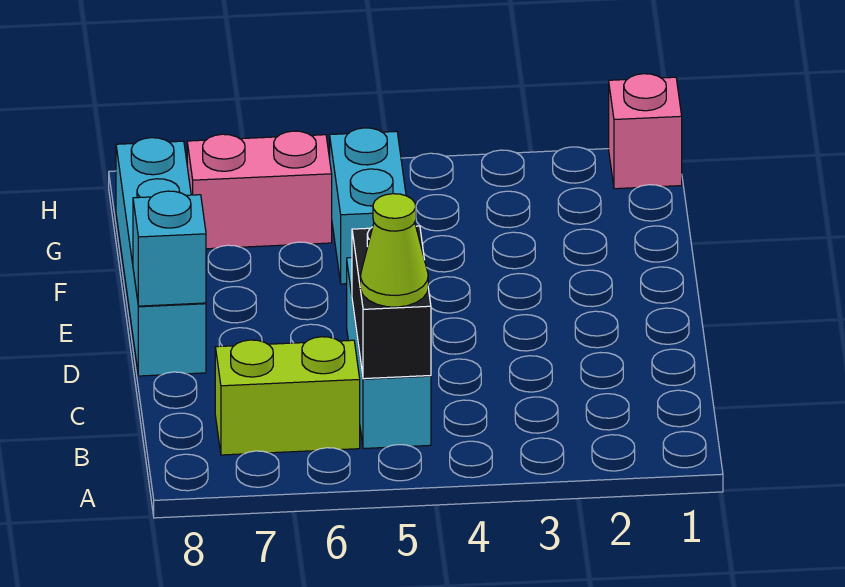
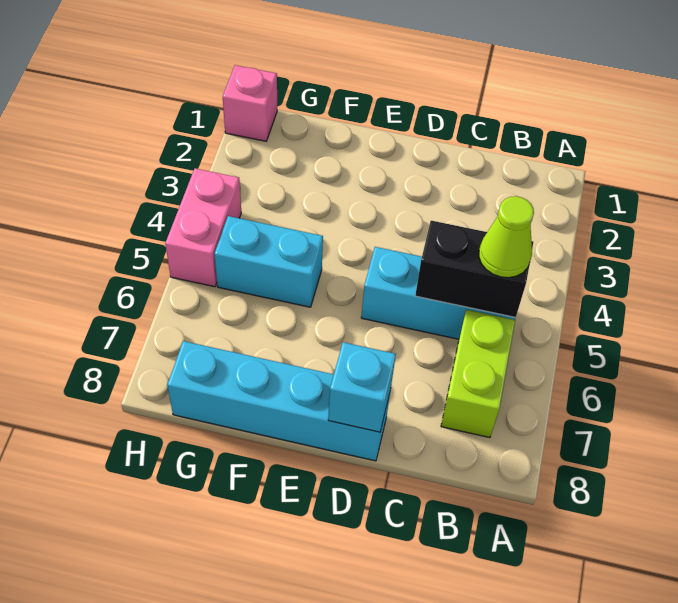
pink brick G6:G7 level 1 -> pink brick H4:H5 level 1

